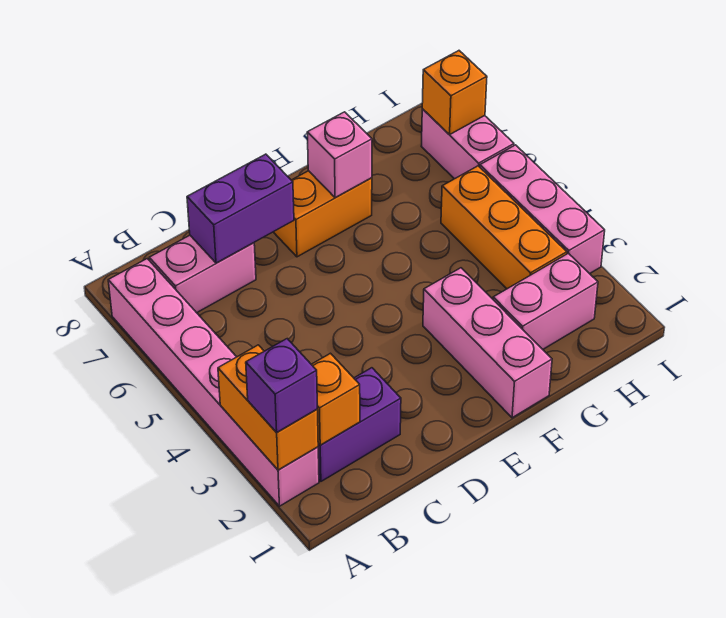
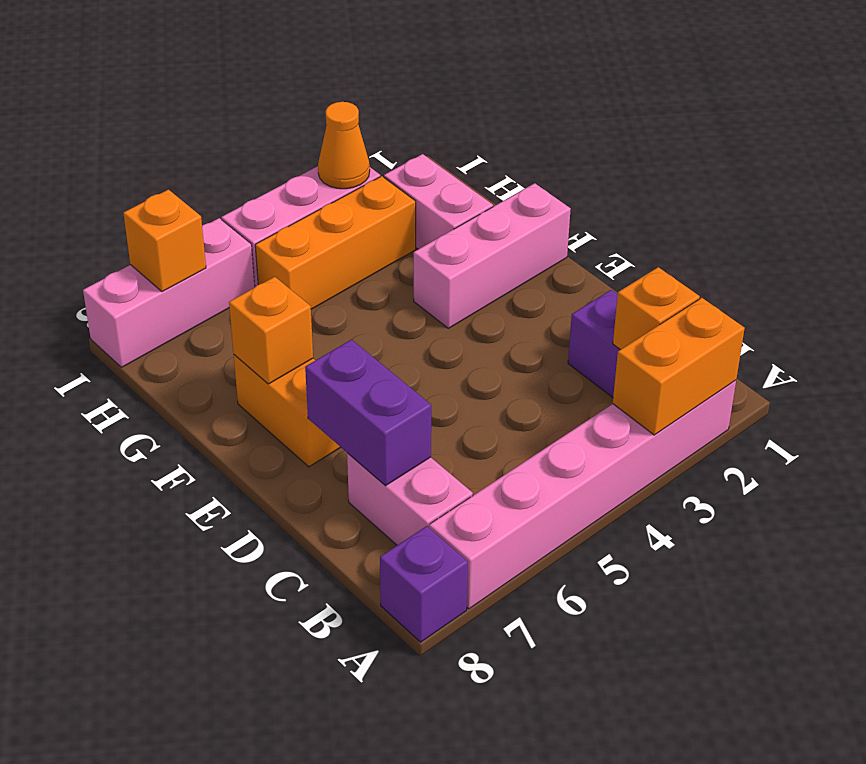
purple brick A2 level 3 -> purple brick A8 level 1
pink brick F7 level 2 -> orange brick F7 level 2
none -> orange cone I3 level 2
pink brick I6:I7 level 1 -> pink brick I6:I8 level 1

